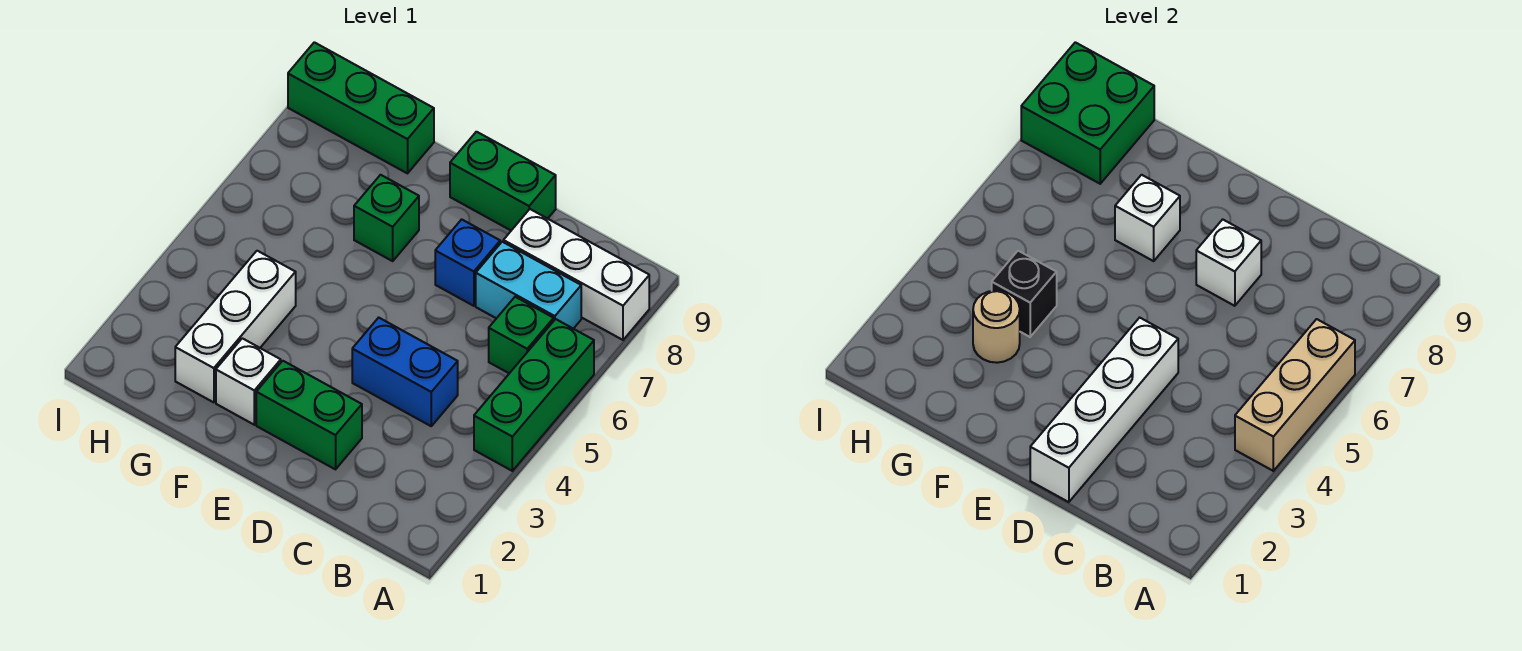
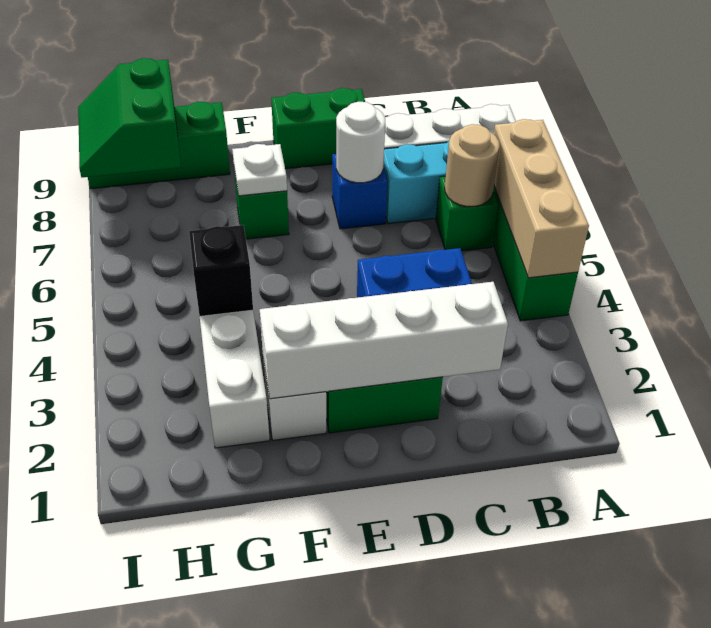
white brick D1:D4 level 2 -> white brick C2:F2 level 2
white brick D7 level 2 -> white round brick D7 level 2
white brick F7 level 2 -> white plate F7 level 2
tan round brick G3 level 2 -> tan round brick B6 level 2
green brick H8:I9 level 2 -> green slope H8:I9 level 2 top H

